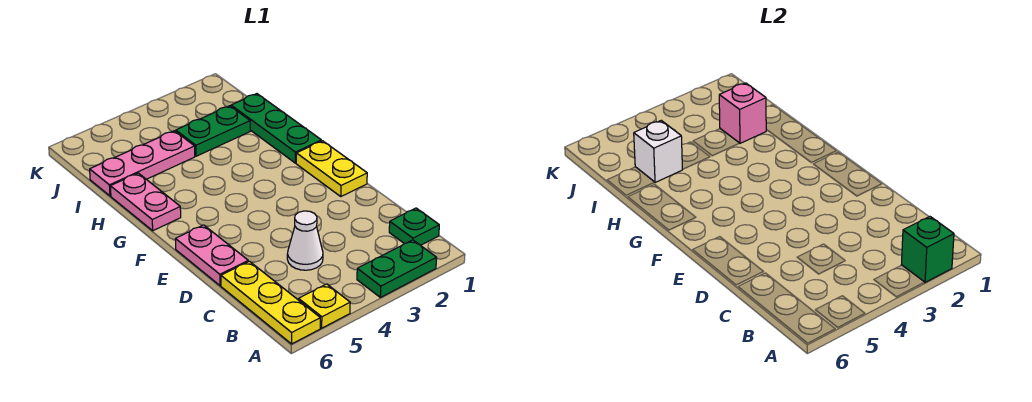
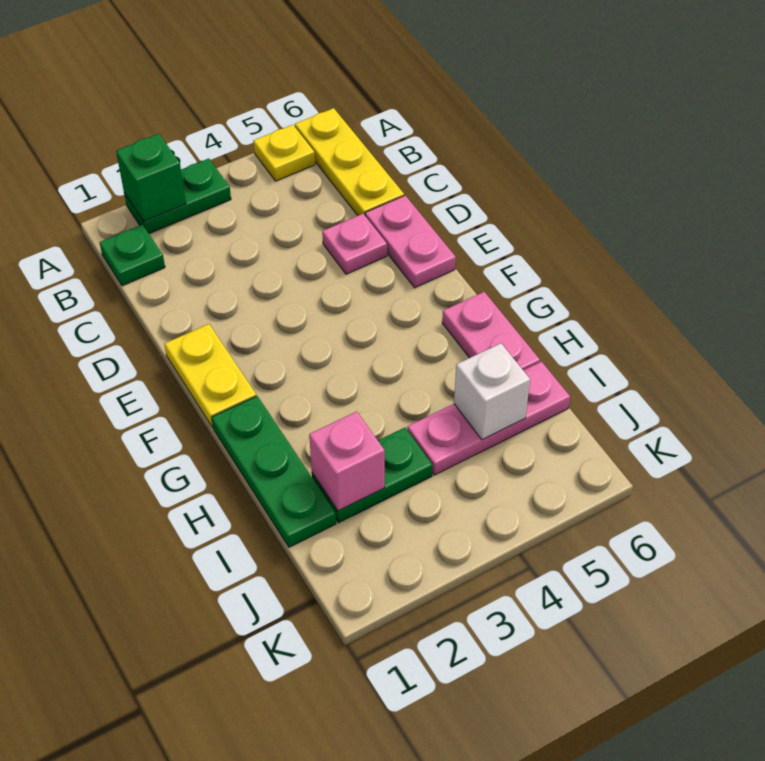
white cone C4 level 1 -> none
none -> pink plate D5 level 1

